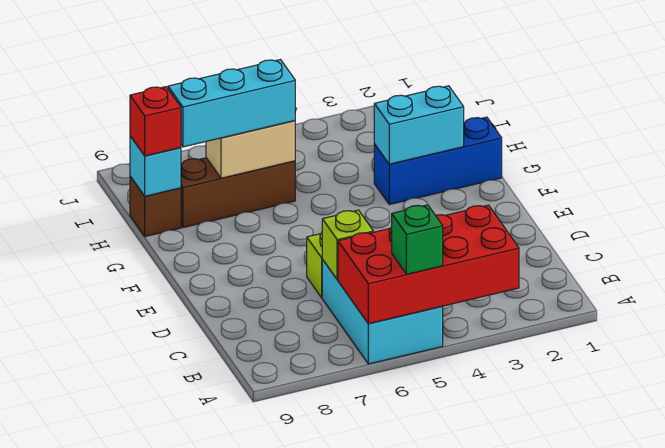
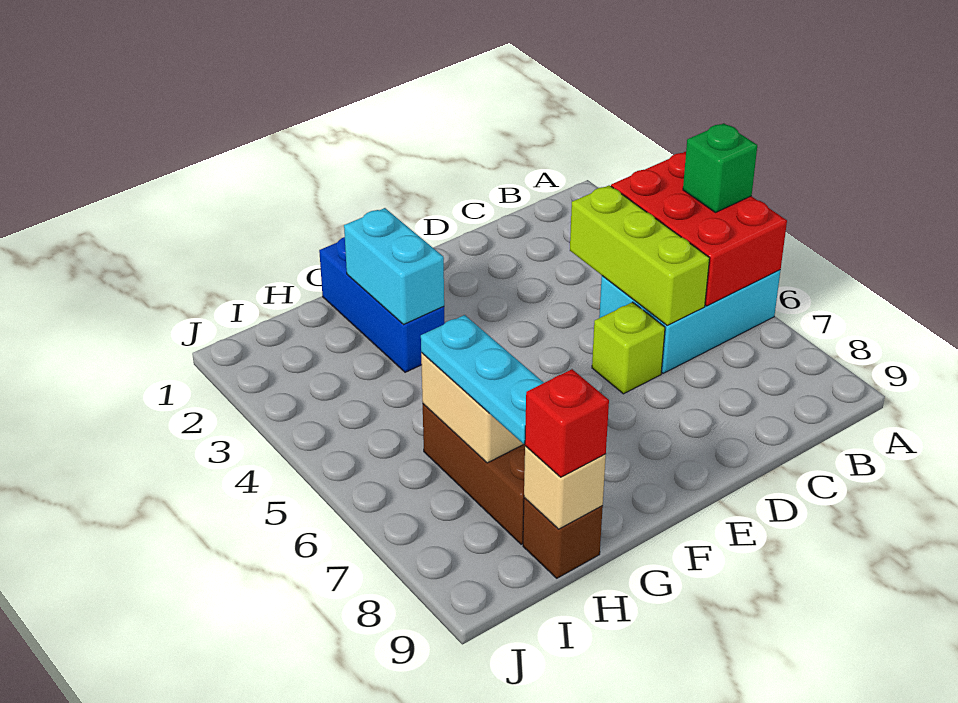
red brick A3:B6 level 2 -> red brick A4:B6 level 2
lime brick C6 level 2 -> lime brick C4:C6 level 2
cyan brick H6:H8 level 3 -> cyan plate H6:H8 level 3
cyan brick H9 level 2 -> tan brick H9 level 2

